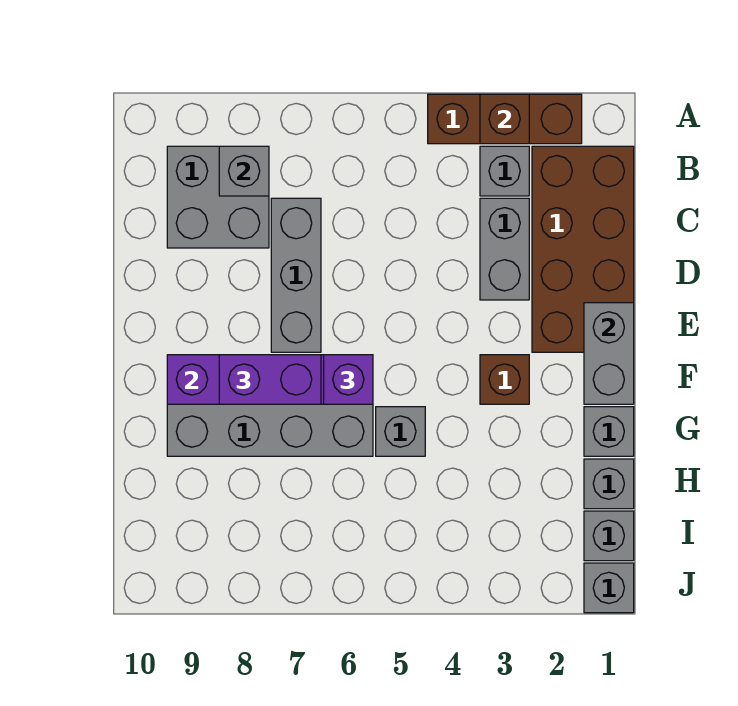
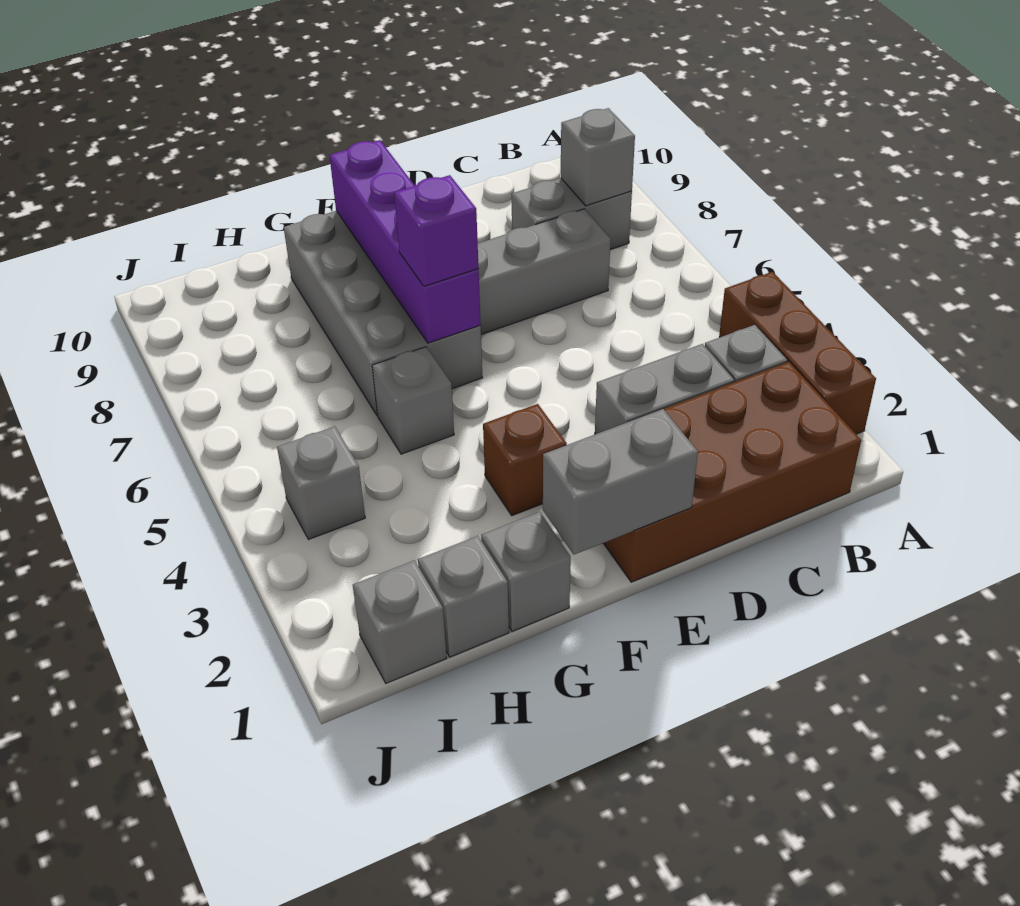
brown brick A3 level 2 -> none
grey brick B8:C9 level 1 -> grey brick B8:C8 level 1
purple brick F7:F8 level 3 -> none
grey brick J1 level 1 -> grey brick I4 level 1

